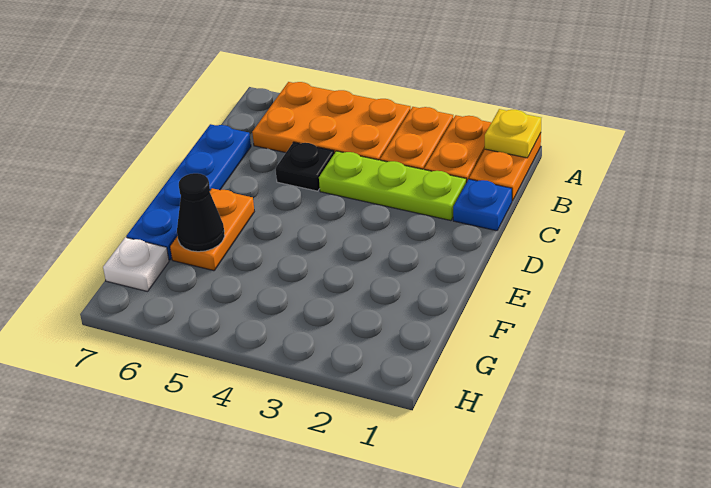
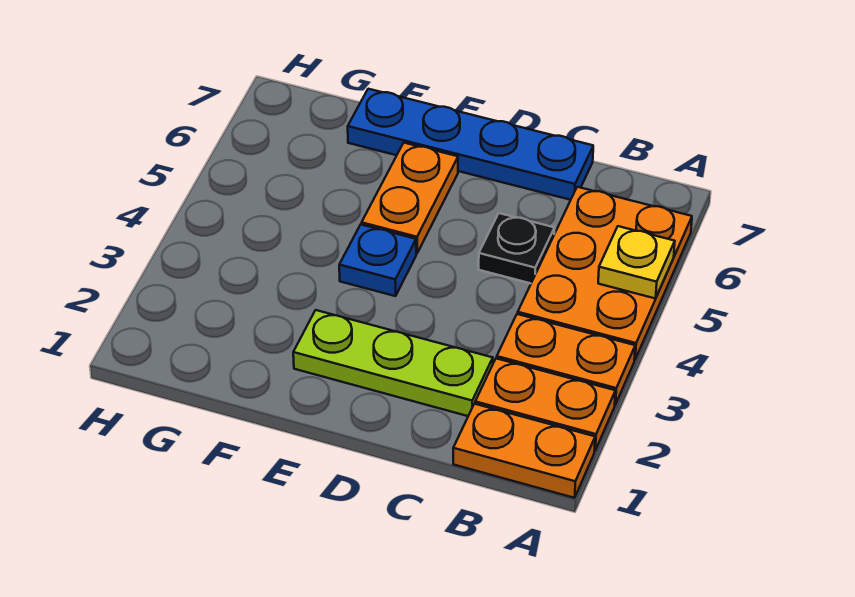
yellow plate A1 level 2 -> yellow plate A5 level 2
blue plate C1 level 1 -> blue plate E4 level 1
lime plate C2:C4 level 1 -> lime plate C2:E2 level 1
orange plate E6:F6 level 1 -> orange plate E5:E6 level 1
black cone F6 level 2 -> none
white plate G7 level 1 -> none

